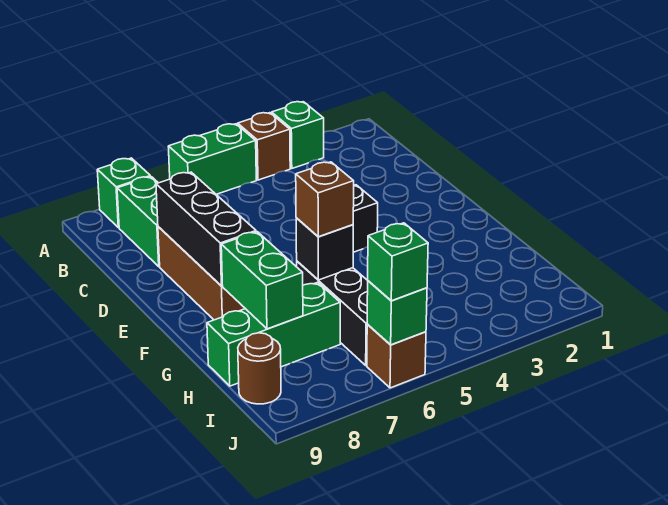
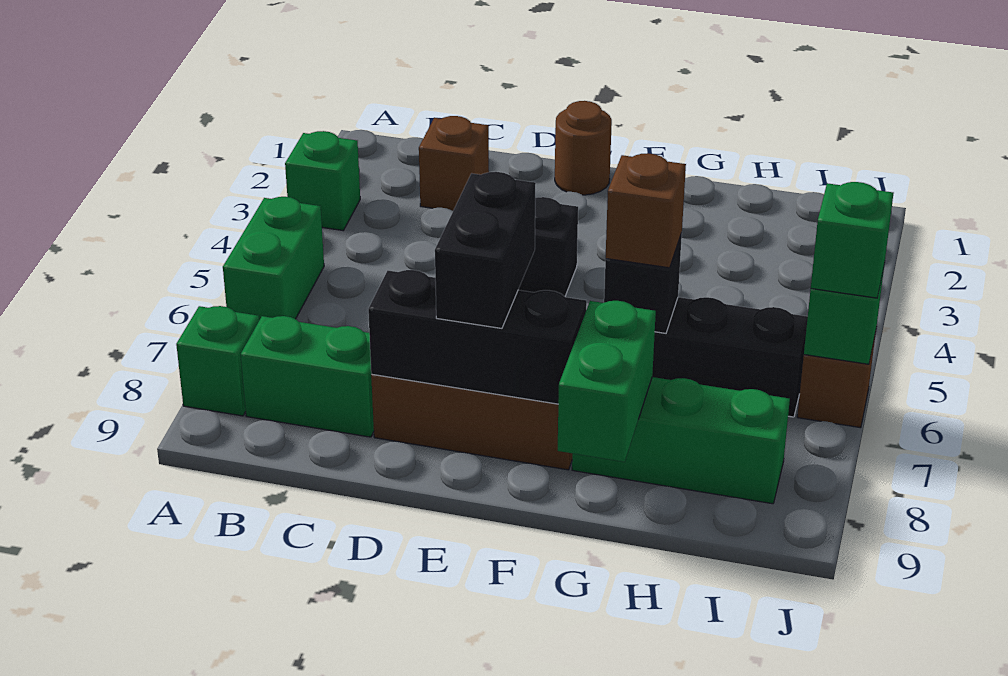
brown brick A4 level 1 -> brown brick C2 level 1
none -> black brick E7:E8 level 3
green brick G8:H8 level 2 -> green brick G8:G9 level 2
green brick H7:H9 level 1 -> green brick G8:I8 level 1
brown round brick I9 level 1 -> brown round brick E1 level 1

